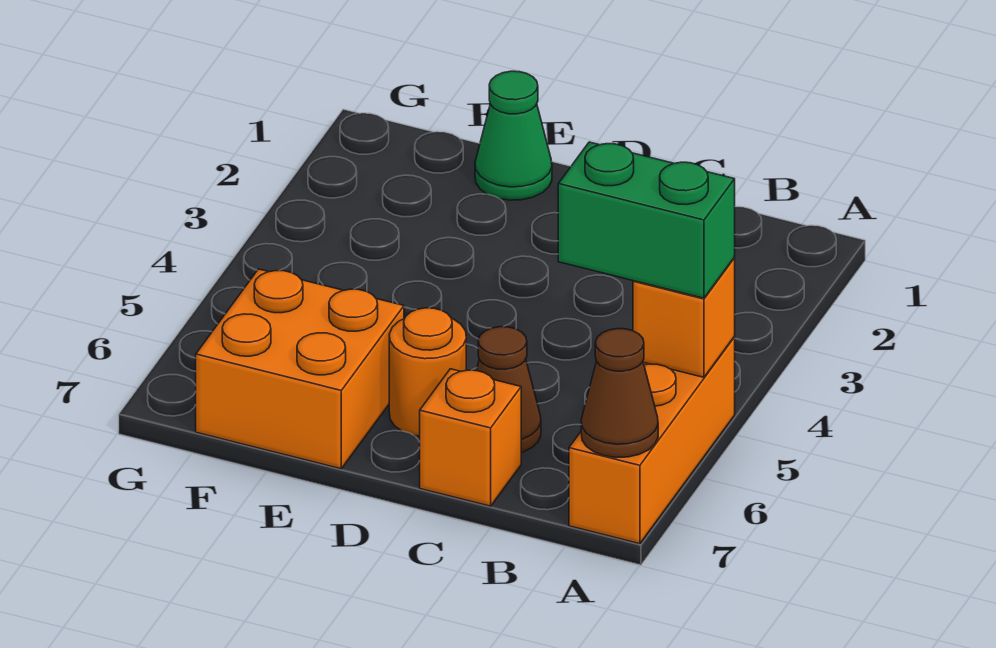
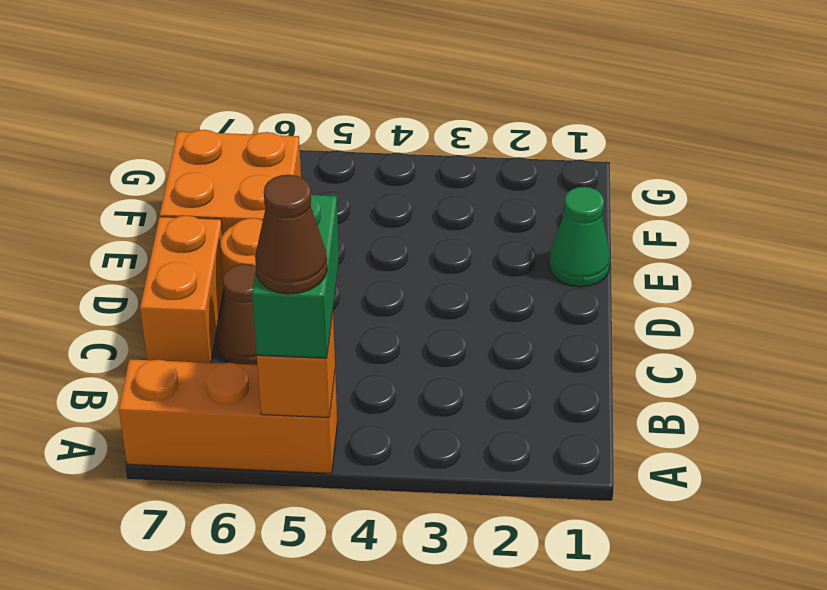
brown cone A7 level 2 -> brown cone A5 level 4
orange brick C7 level 1 -> orange brick C7:D7 level 1

